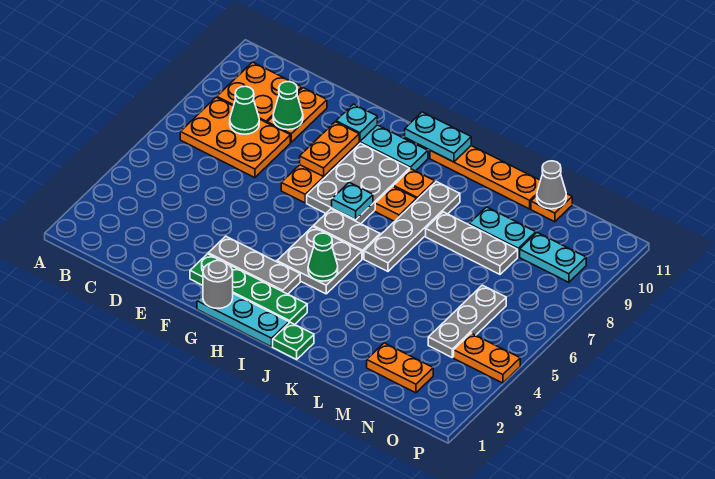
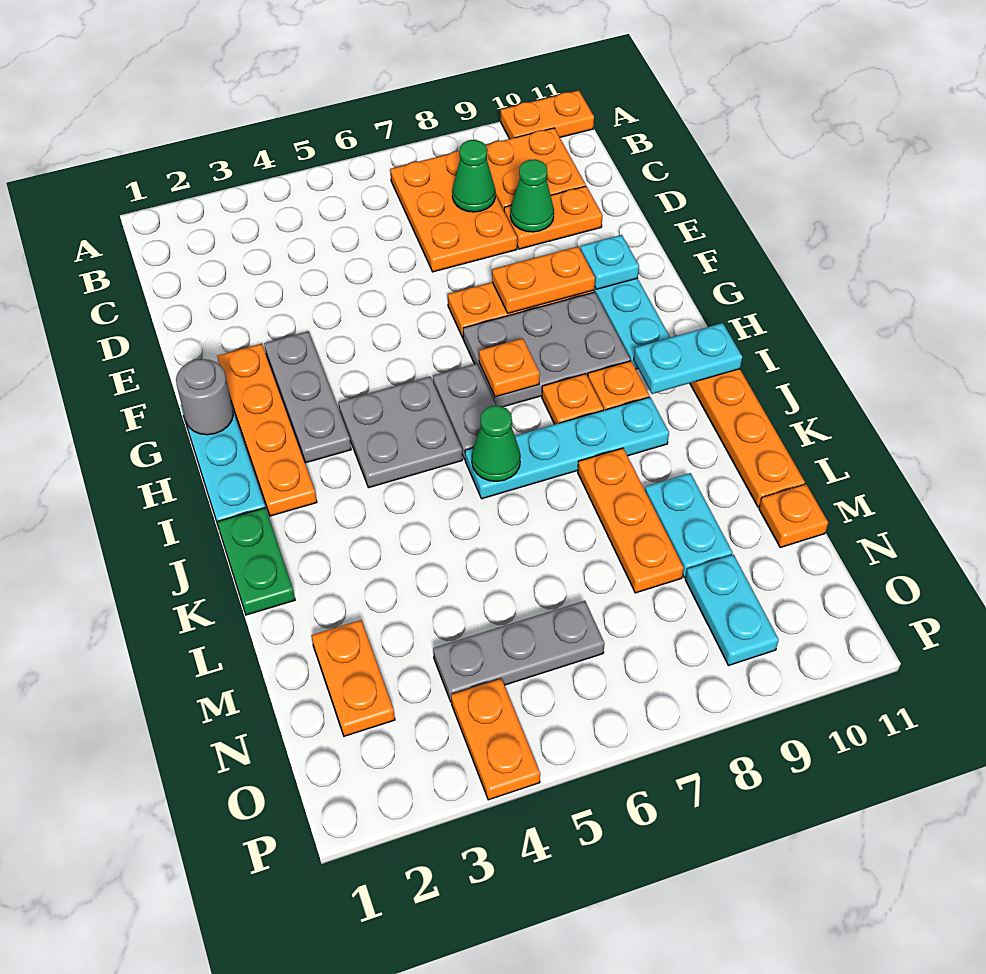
none -> orange plate A10:A11 level 1
green plate F2:I2 level 1 -> orange plate F2:I2 level 1
cyan plate H7 level 2 -> orange plate H7 level 2
cyan plate H11:I11 level 2 -> cyan plate I10:I11 level 2
green cone I4 level 2 -> green cone J6 level 2
green plate J1 level 1 -> green plate J1:K1 level 1
grey plate J6:J9 level 1 -> cyan plate J6:J9 level 1
grey plate K8:M8 level 1 -> orange plate K8:M8 level 1
grey cone M11 level 2 -> none

